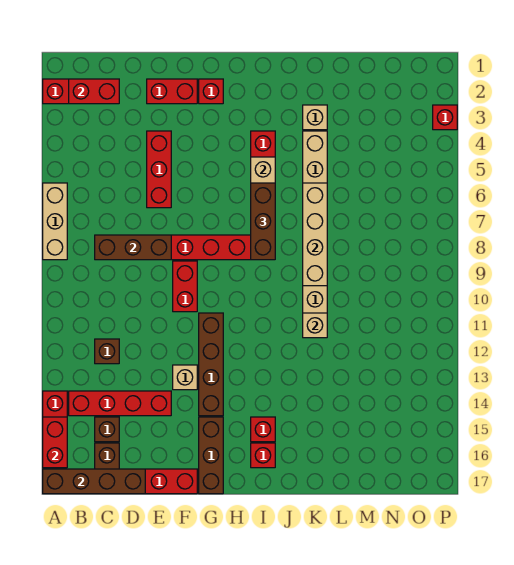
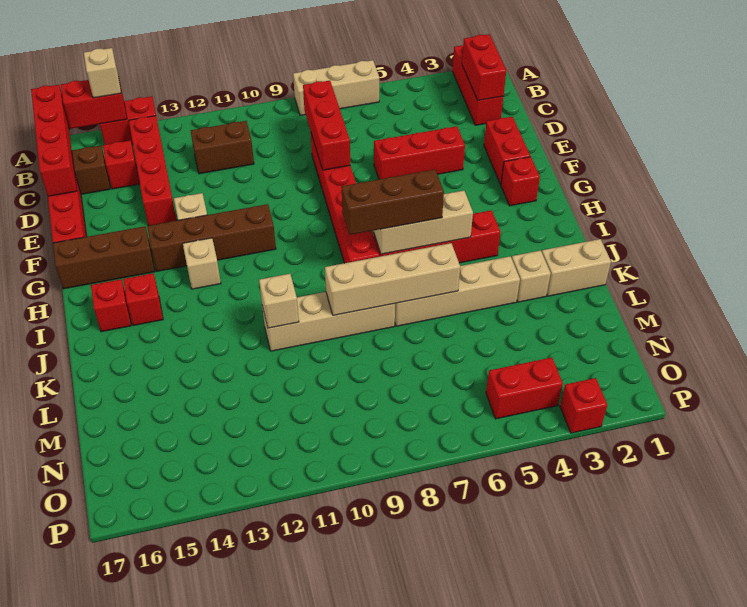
none -> tan brick A15 level 3
brown brick A17:D17 level 2 -> red brick A17:D17 level 2
brown brick C8:E8 level 2 -> red brick C8:E8 level 2
brown brick C12 level 1 -> brown brick C11:C12 level 1
brown brick C15 level 1 -> red brick C15 level 1
red brick F9:F10 level 1 -> red brick O4:O5 level 1
none -> tan brick H13 level 1
none -> tan brick K1:K2 level 1

